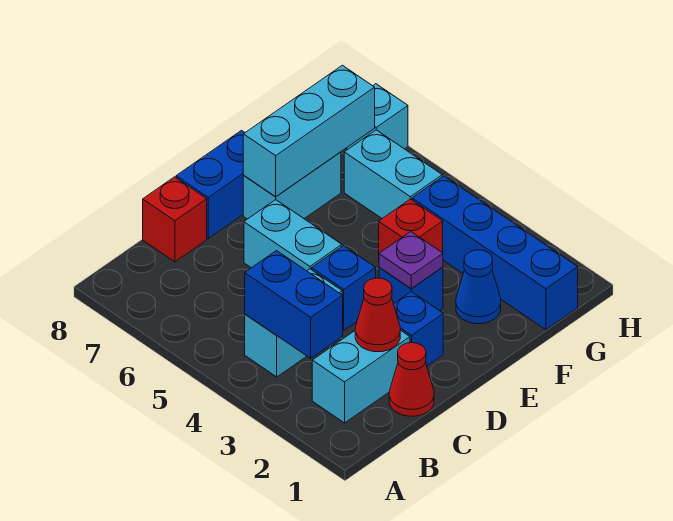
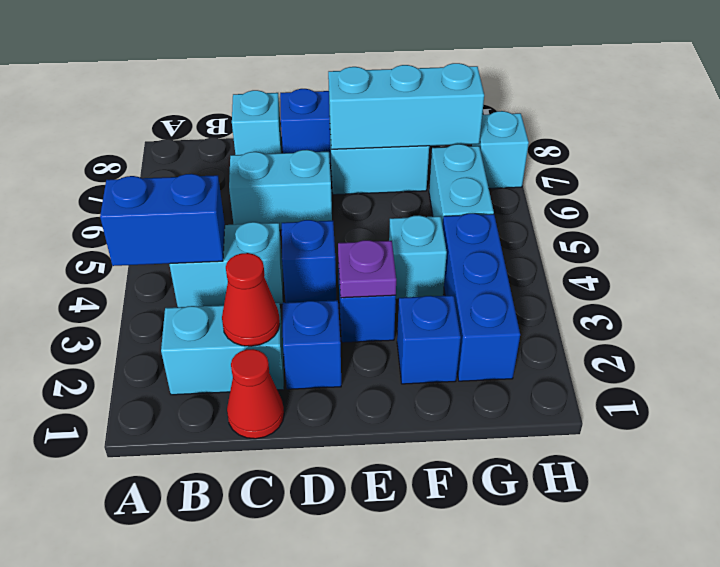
blue brick B3:B4 level 2 -> blue brick A4:B4 level 2
red brick C8 level 1 -> cyan brick C8 level 1
cyan brick D5:D6 level 1 -> cyan brick C6:D6 level 1
blue cone F2 level 1 -> blue brick F2 level 1
red brick F4 level 1 -> cyan brick F4 level 1
blue brick G1:G4 level 1 -> blue brick G2:G4 level 1

